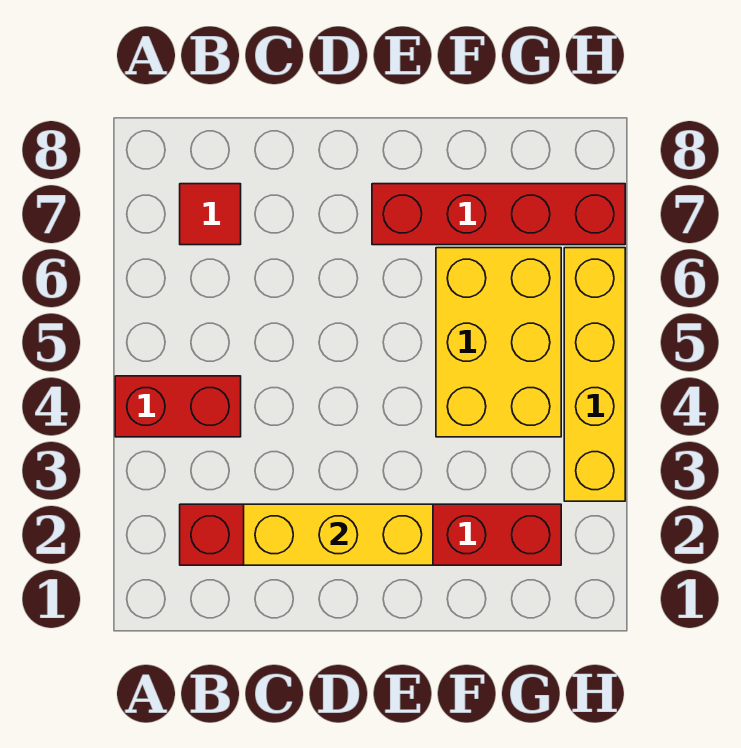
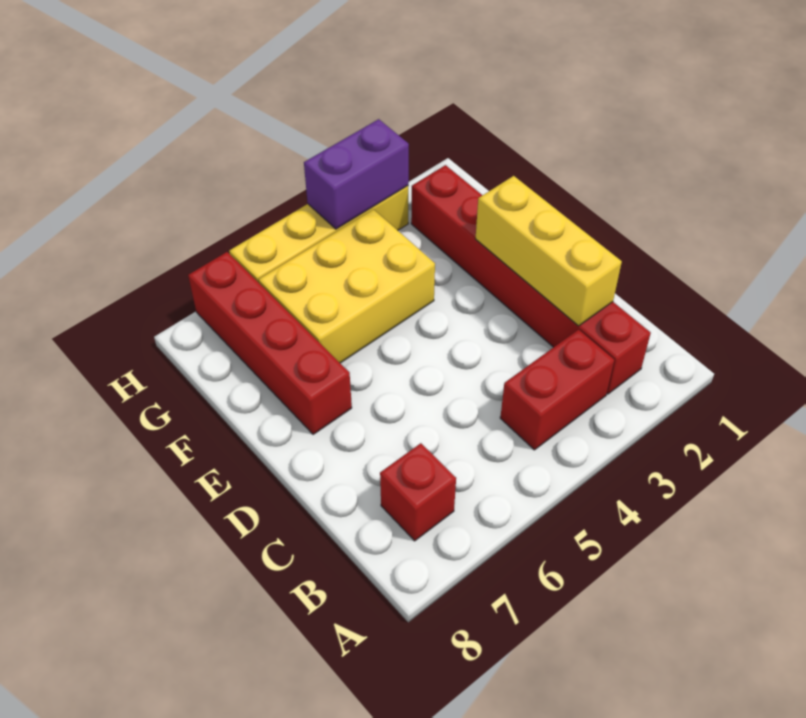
red brick A4:B4 level 1 -> red brick B3:B4 level 1
red tile B7 level 1 -> red brick B7 level 1
none -> purple brick H3:H4 level 2

